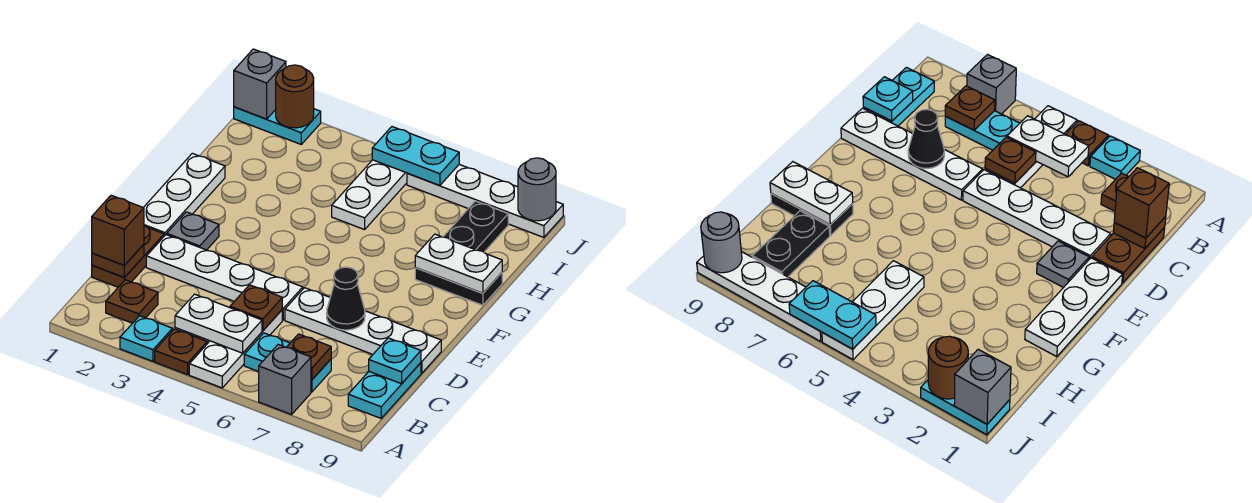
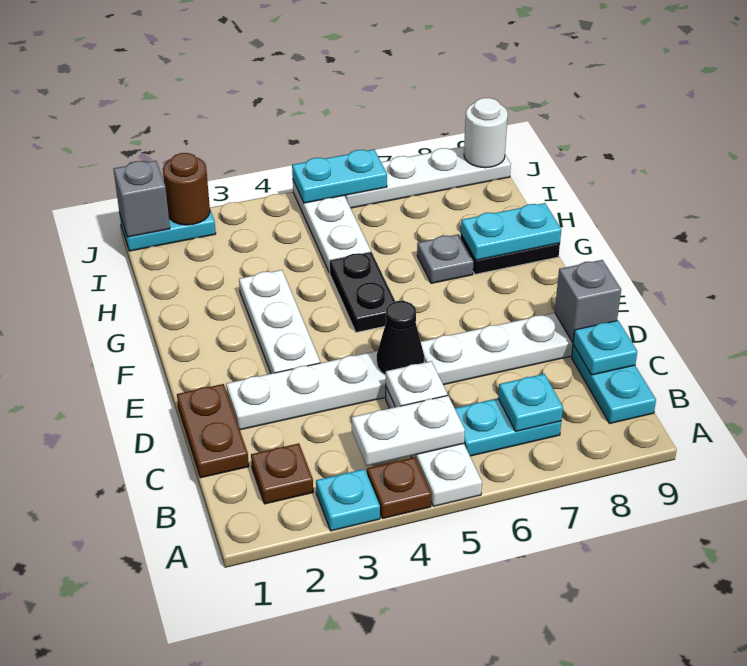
grey brick A7 level 1 -> grey brick D9 level 2
brown plate B7 level 2 -> cyan plate B7 level 2
brown plate C1 level 2 -> none
brown brick C1 level 3 -> none
brown plate C5 level 2 -> white plate C5 level 2
black cone D7 level 2 -> black cone D5 level 2
white plate E1:G1 level 1 -> white plate E3:G3 level 1
grey plate E2 level 1 -> grey plate G7 level 1
white plate G8:G9 level 2 -> cyan plate G8:G9 level 2
black plate H8:I8 level 1 -> black plate F5:G5 level 1
grey round brick J9 level 2 -> white round brick J9 level 2

